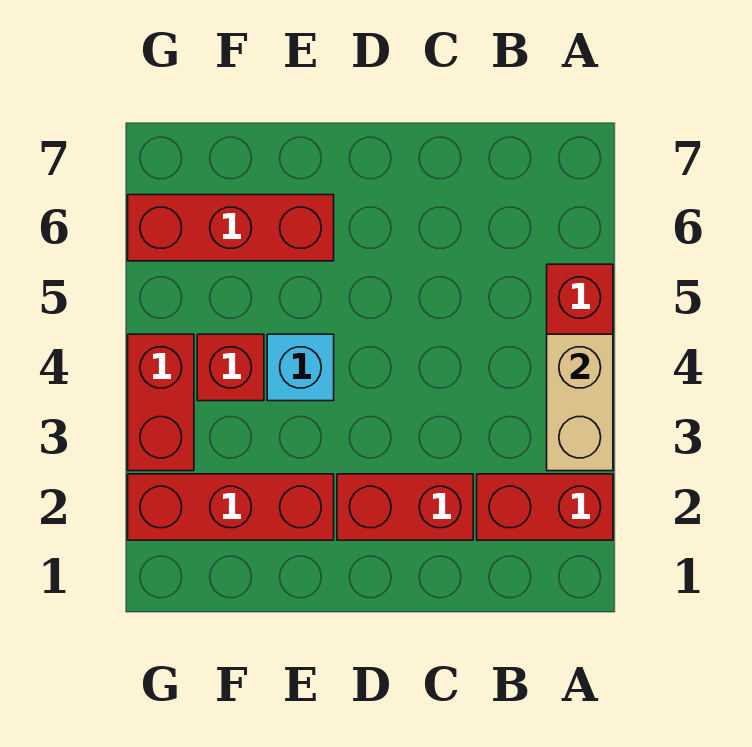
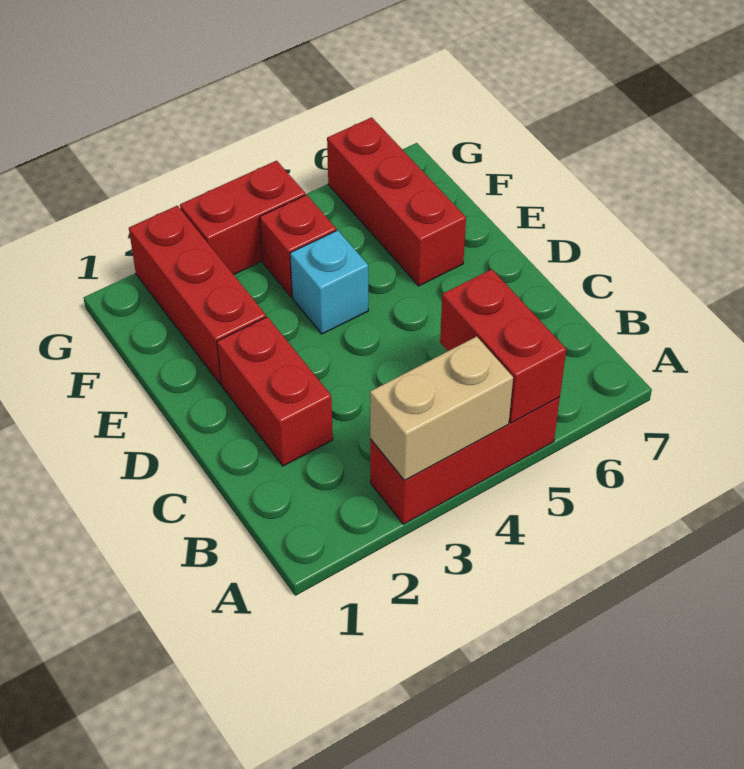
red brick A2:B2 level 1 -> red brick A5:B5 level 2

